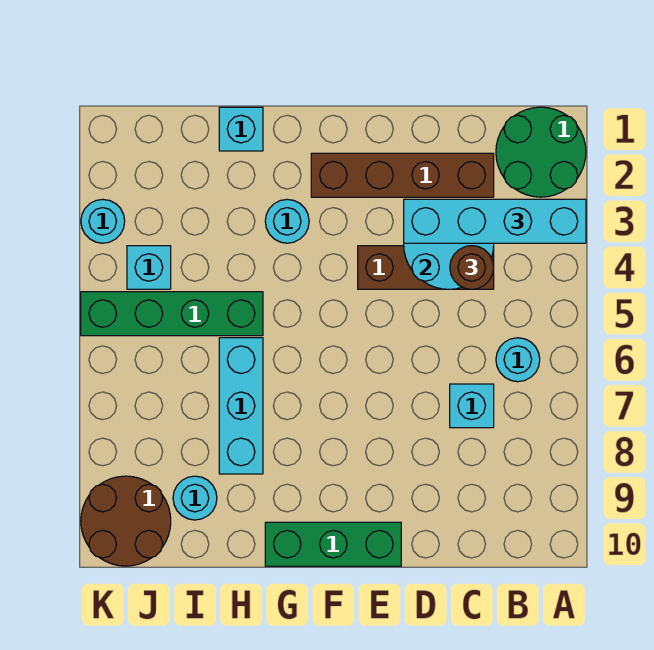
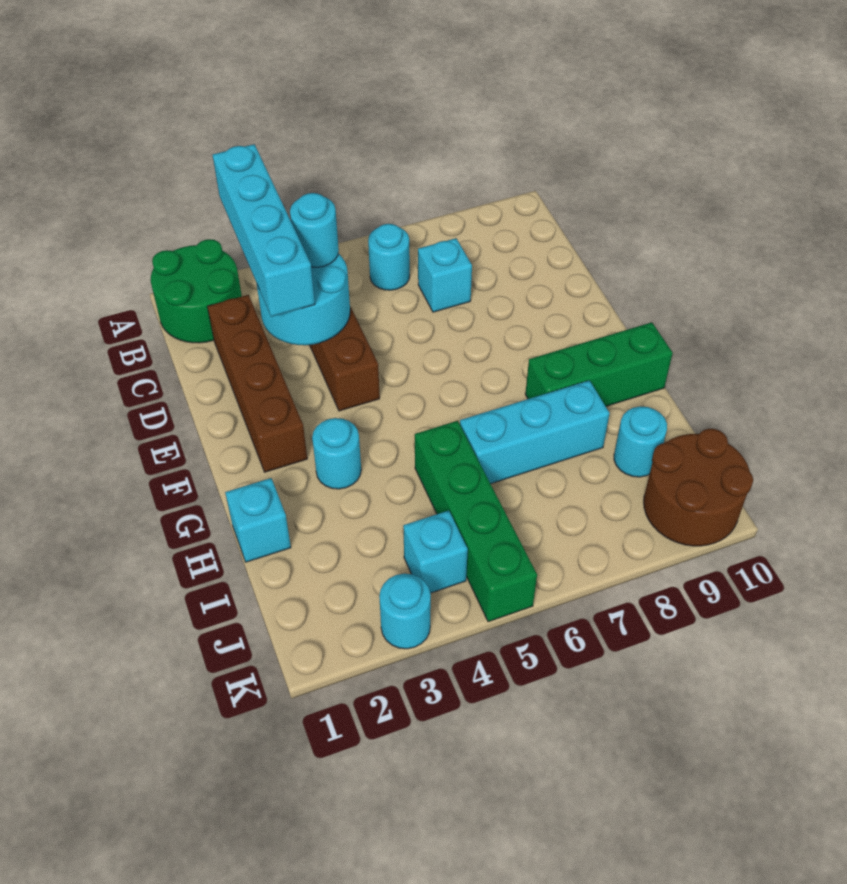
brown round brick C4 level 3 -> cyan round brick C4 level 3
green brick E10:G10 level 1 -> green brick G8:G10 level 1

